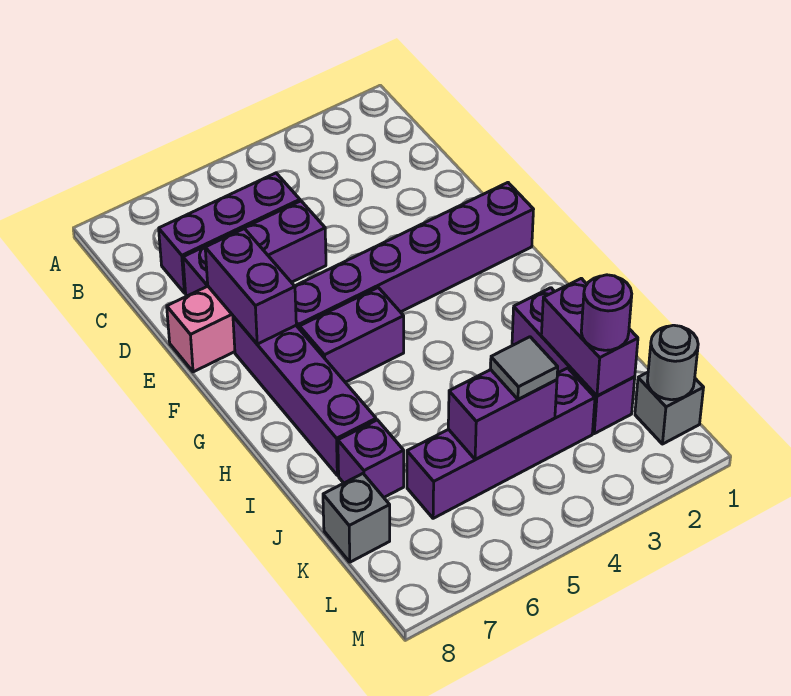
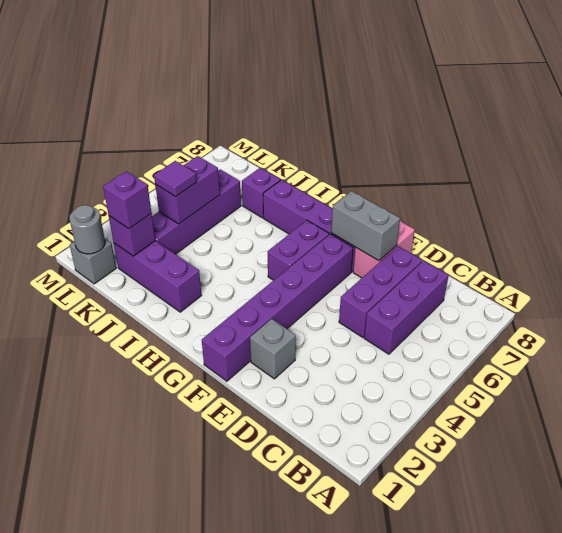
purple brick E7:F7 level 2 -> grey brick E7:F7 level 2
purple brick J2:K2 level 2 -> purple brick K2 level 2
purple round brick K2 level 3 -> purple brick K2 level 3
grey tile K4 level 3 -> purple tile K4 level 3
grey brick K8 level 1 -> grey brick E2 level 1

